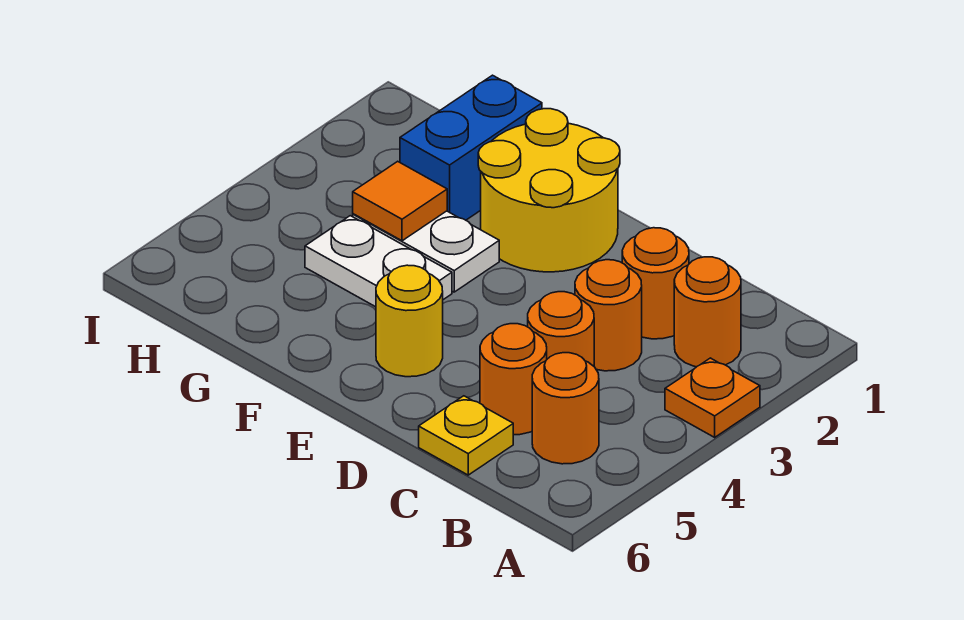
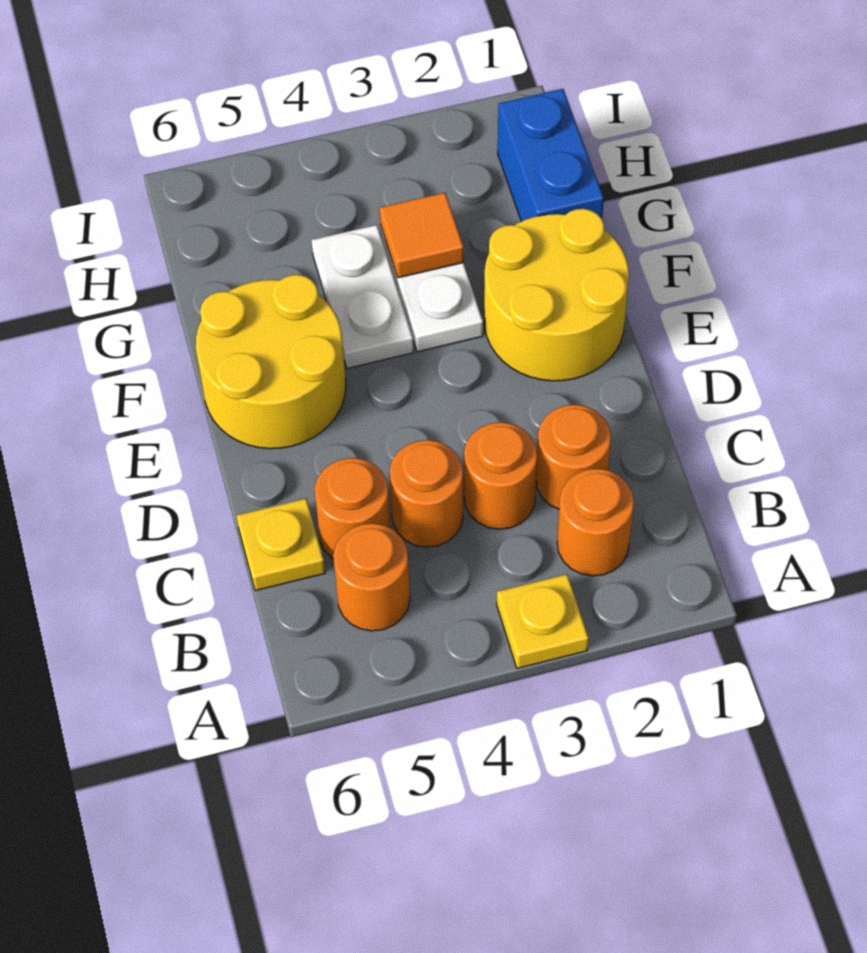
orange plate A3 level 1 -> yellow plate A3 level 1
yellow round brick E5 level 1 -> yellow round brick E5:F6 level 1
blue brick G1:G2 level 1 -> blue brick G1:H1 level 1

